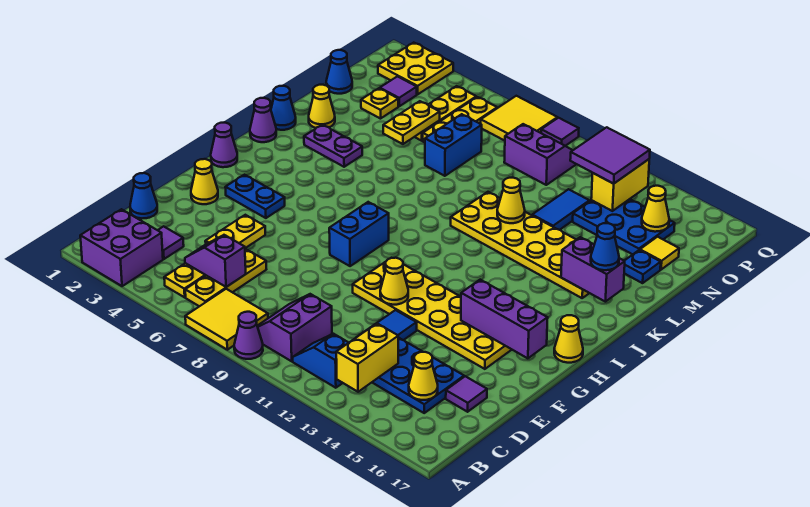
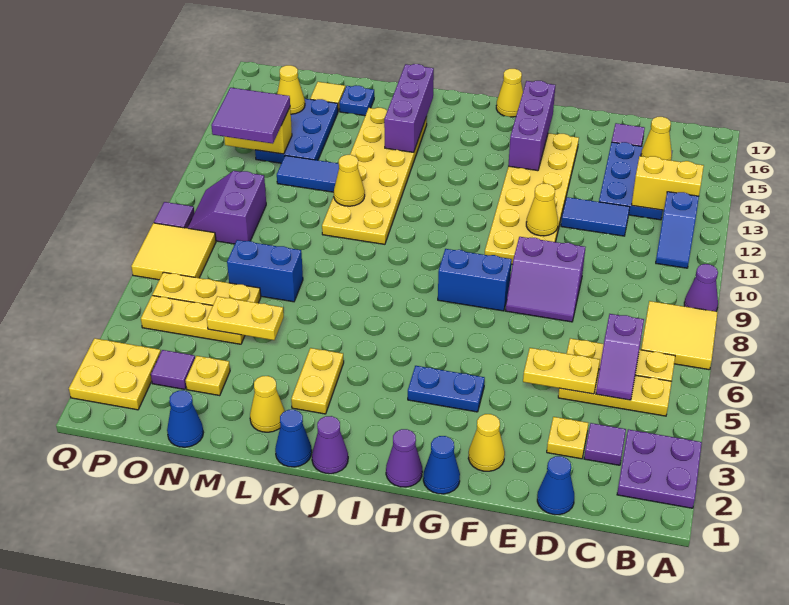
purple brick A2:B3 level 1 -> purple plate A2:B3 level 1
purple slope B9:C10 level 1 top 10 -> purple slope E8:F9 level 1 top 9
none -> yellow plate D3 level 1
blue plate G3:G4 level 1 -> blue plate G4:H4 level 1
purple plate K3:K4 level 1 -> yellow plate K3:K4 level 1
purple brick K15:K16 level 2 -> purple brick K14:K16 level 2
blue cone K16 level 3 -> blue cone G1 level 1

